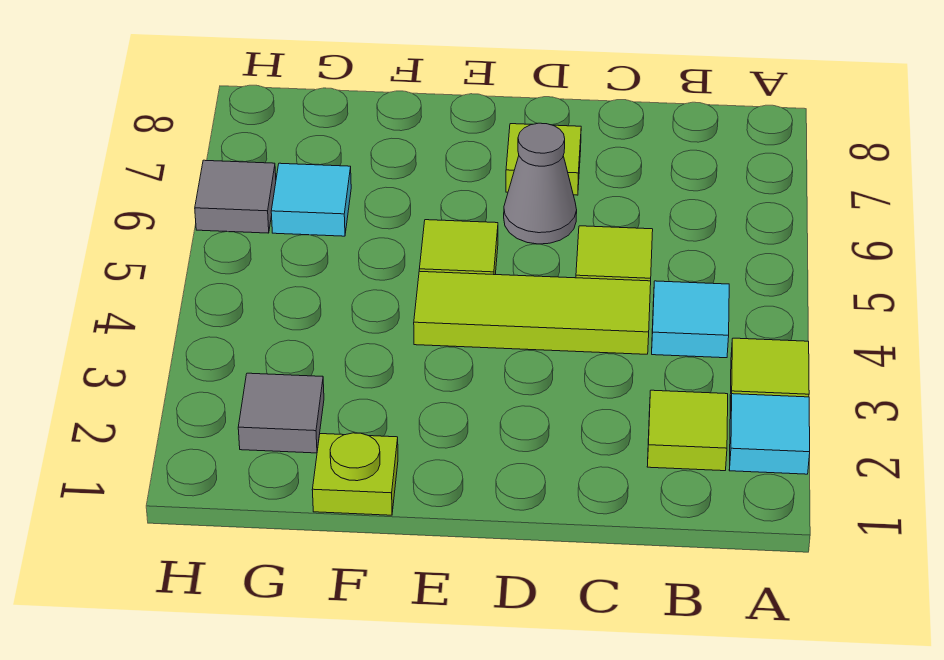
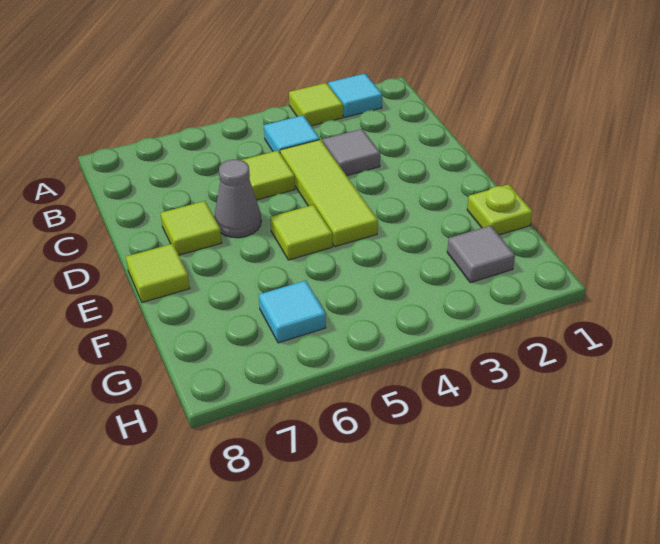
lime tile B2 level 1 -> lime tile E8 level 1
grey tile H6 level 1 -> grey tile C3 level 1

